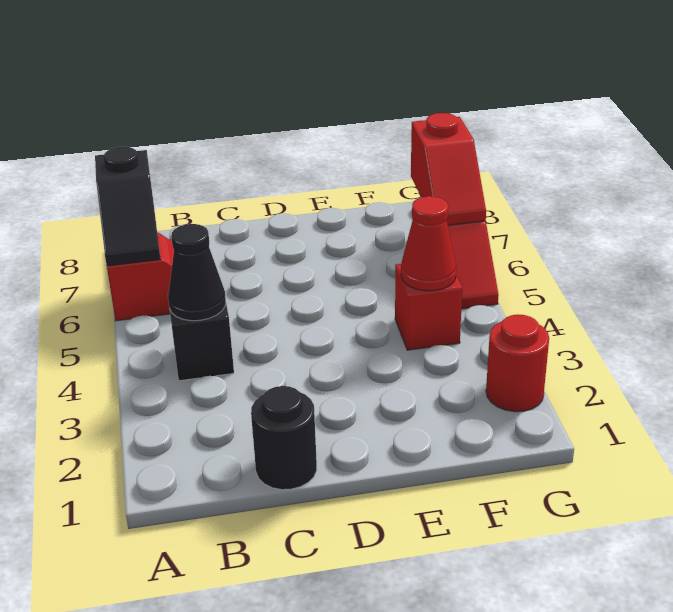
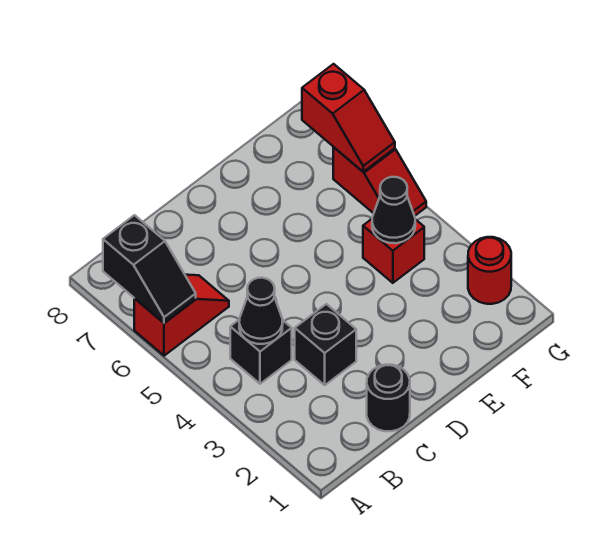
none -> black brick C3 level 1
red cone F4 level 2 -> black cone F4 level 2

